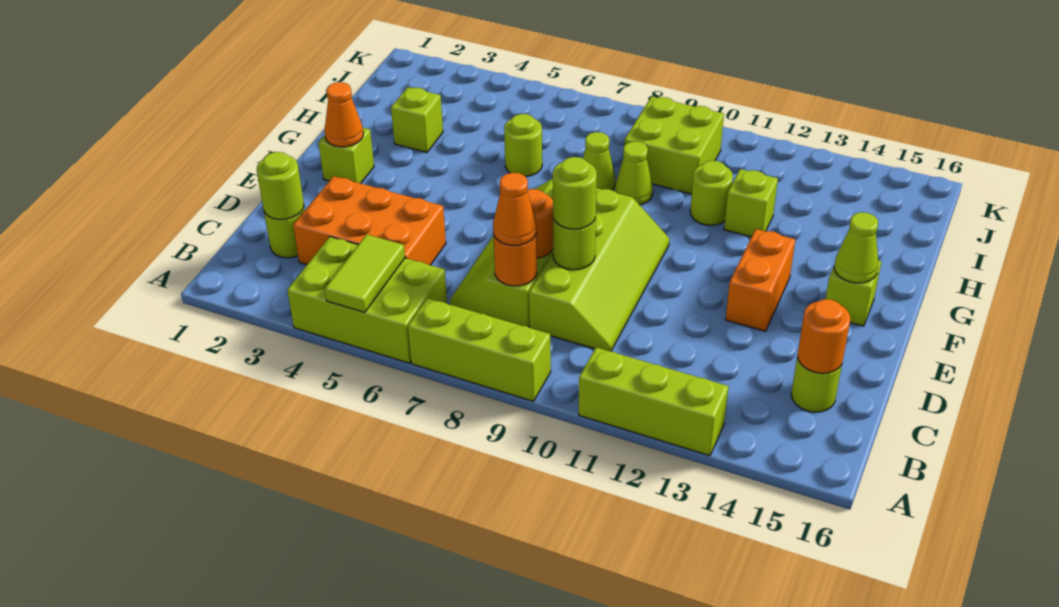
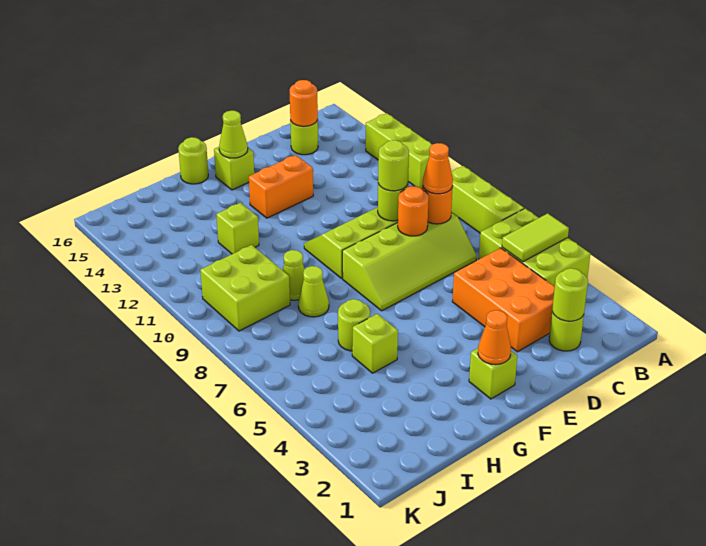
lime brick H3 level 1 -> lime brick H5 level 1
lime round brick H11 level 1 -> lime round brick G16 level 1

